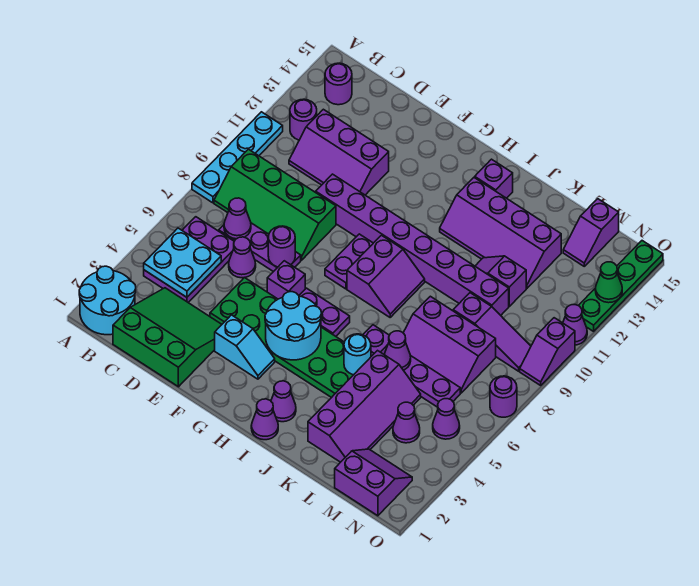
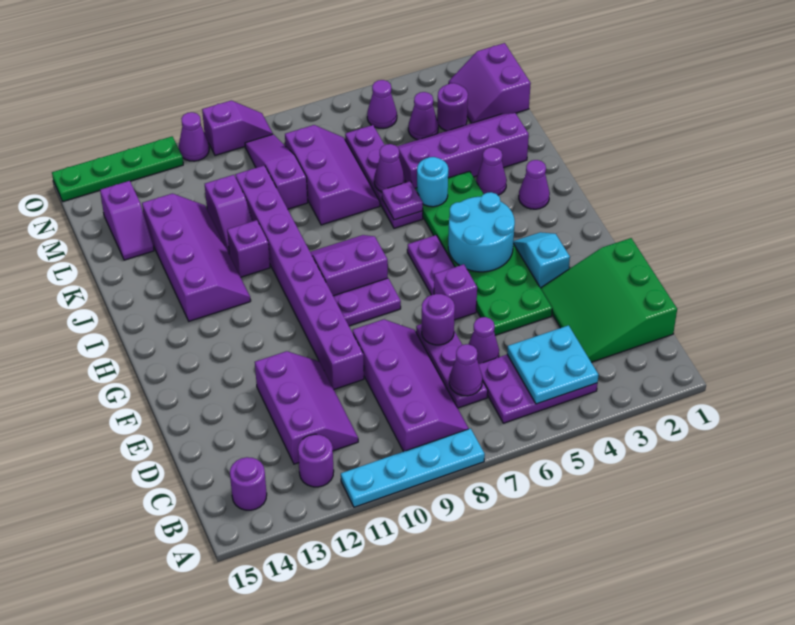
cyan round brick A1:B2 level 1 -> none
green slope B8:E9 level 1 top 9 -> purple slope B8:E9 level 1 top 9
purple cone I1 level 1 -> purple cone J3 level 1
purple brick I14 level 1 -> purple brick J11 level 1
purple slope M14:M15 level 1 top 15 -> purple slope L14:M14 level 1 top M
purple round brick O7 level 1 -> purple round brick M3 level 1
green cone O13 level 2 -> none

